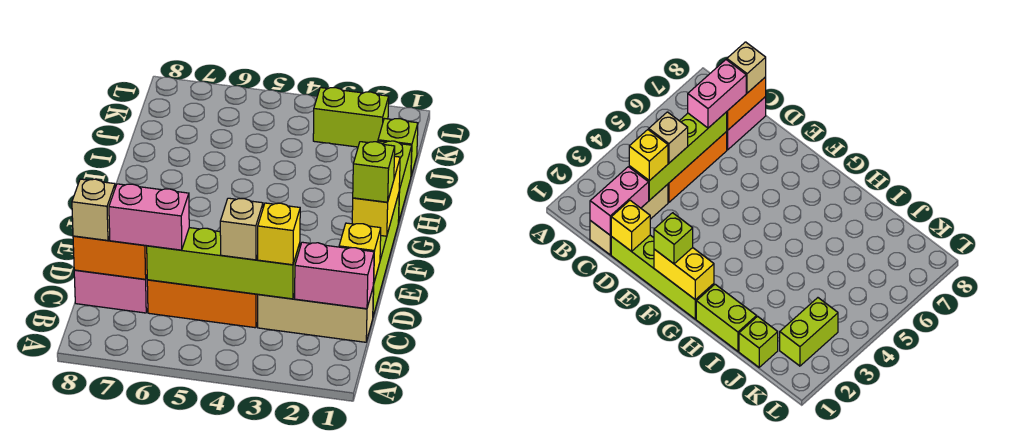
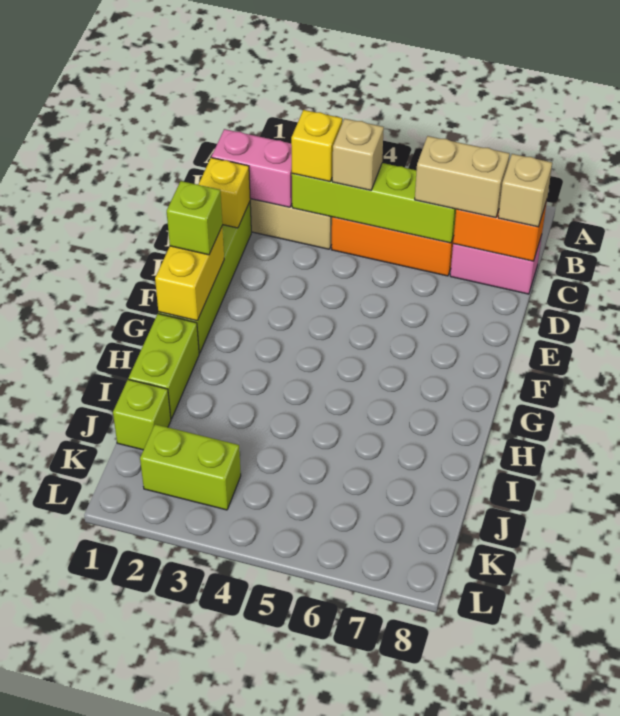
pink brick C6:C7 level 3 -> tan brick C6:C7 level 3

